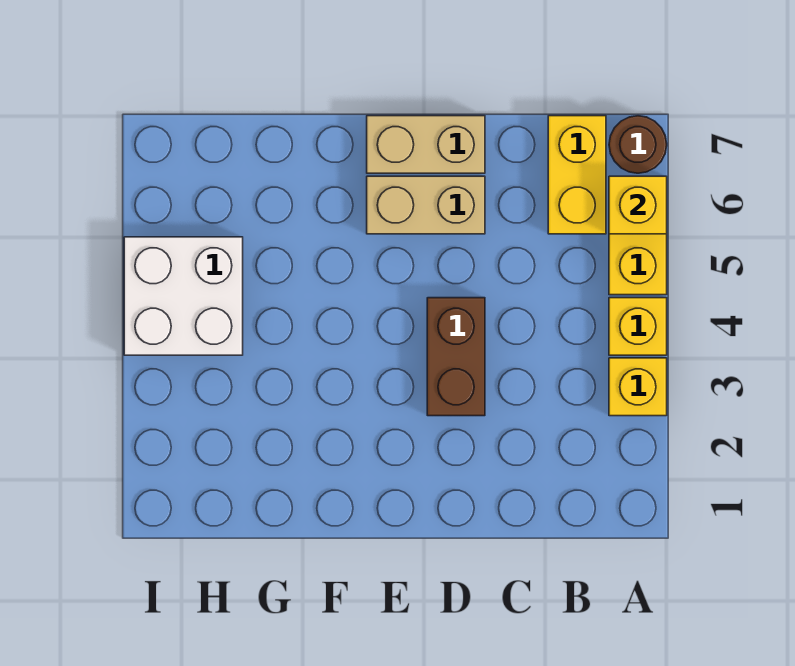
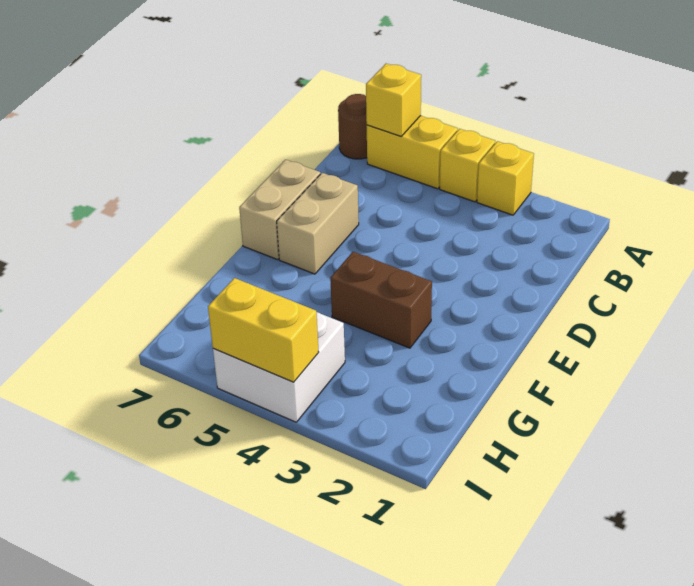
yellow brick B6:B7 level 1 -> yellow brick I4:I5 level 2
brown brick D3:D4 level 1 -> brown brick F3:F4 level 1

